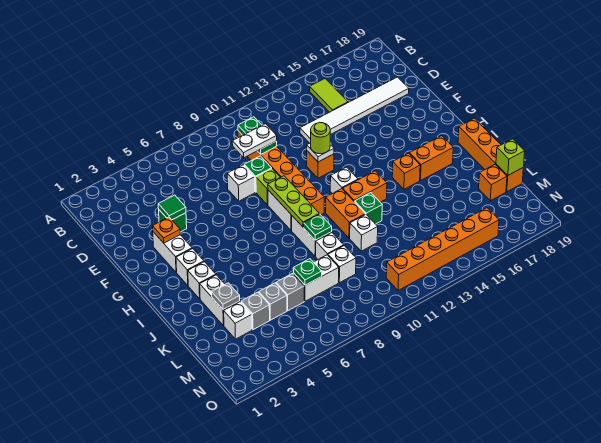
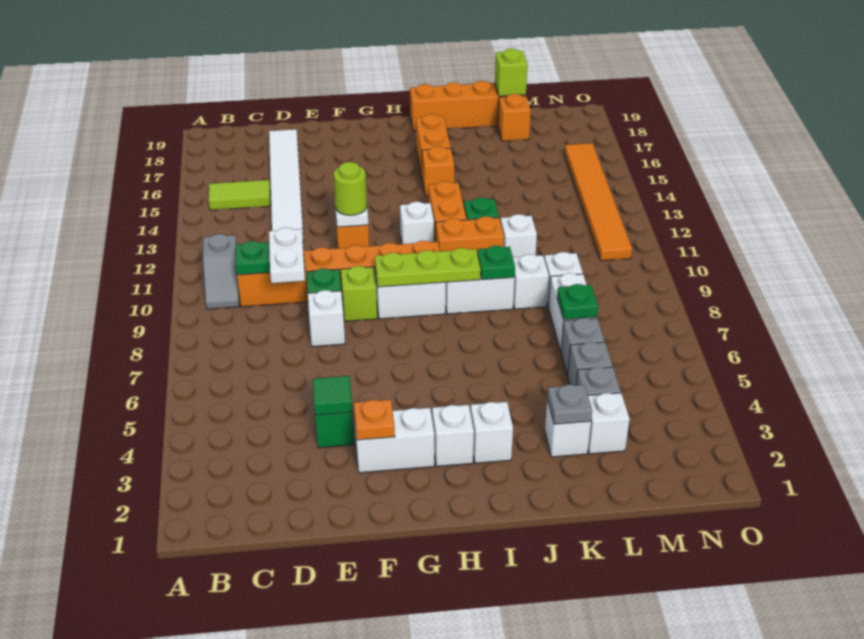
none -> grey slope B10:B11 level 1 top 11
white brick J3:K3 level 1 -> white brick K3 level 1
orange brick N11:N16 level 1 -> orange tile N11:N16 level 1

